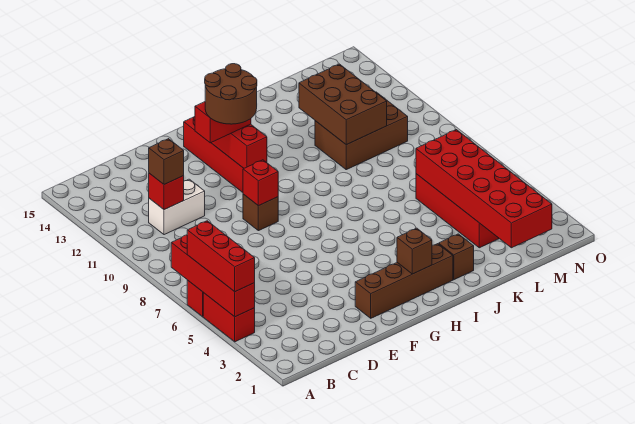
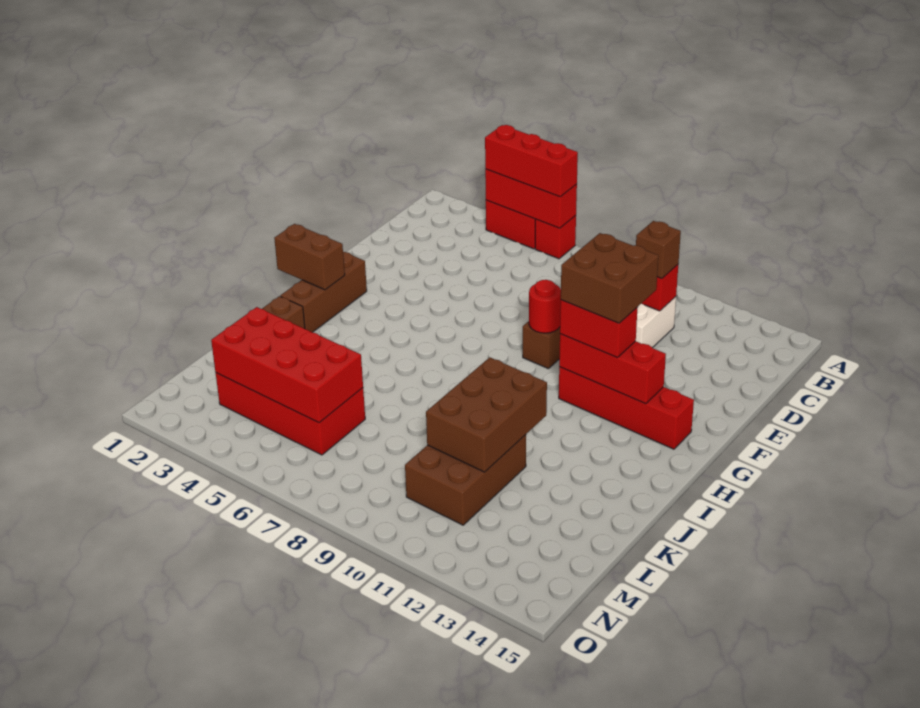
red brick A4:A7 level 2 -> red brick A4:A6 level 2
brown brick F2:I2 level 1 -> brown brick G2:I2 level 1
red brick F9 level 2 -> red round brick F9 level 2
brown round brick F11:G12 level 4 -> brown brick F11:G12 level 4
red brick F12:G12 level 3 -> red brick G11:G12 level 3
brown brick H2 level 2 -> brown brick H1:H2 level 2
brown brick K10:L12 level 2 -> brown brick J10:L11 level 2
red brick L1:M6 level 2 -> red brick L3:M6 level 2

